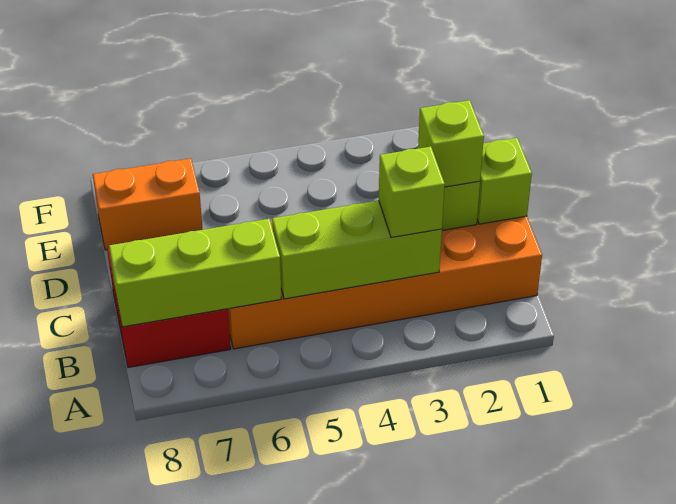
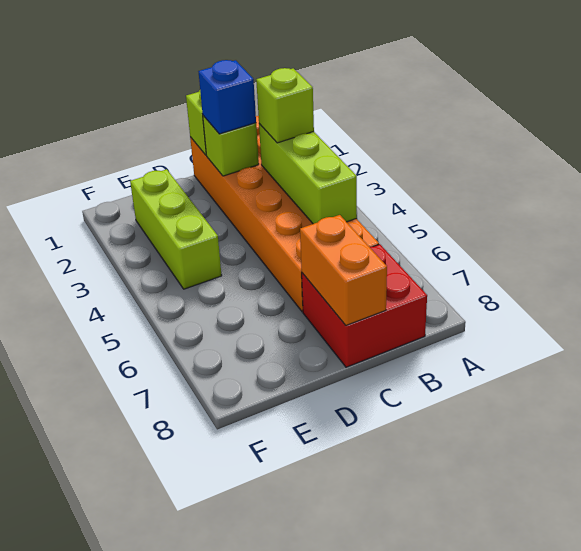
lime brick B6:B8 level 2 -> lime brick E2:E4 level 1
lime brick C2 level 3 -> blue brick C2 level 3
orange brick E7:E8 level 1 -> orange brick C7:C8 level 2

